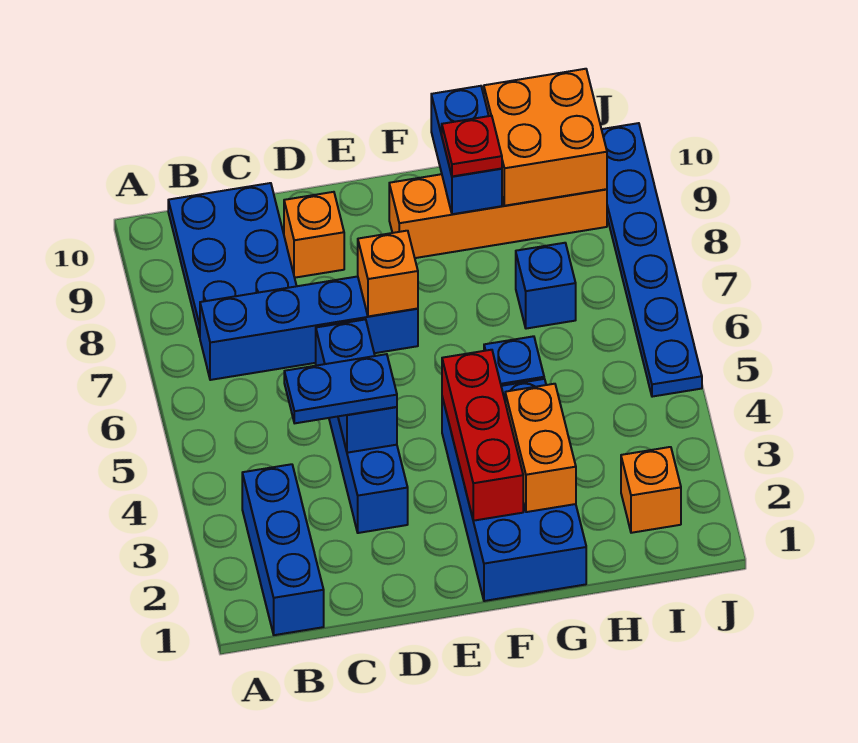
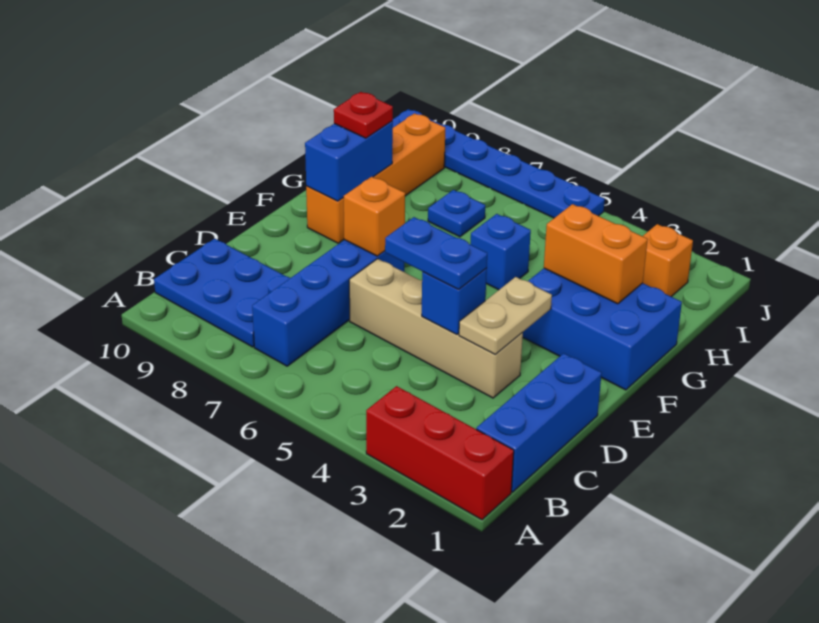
blue brick B1:B3 level 1 -> blue brick B1:D1 level 1
blue plate C4:D4 level 3 -> blue plate D4:D5 level 3
blue brick D3:D6 level 1 -> tan brick D3:D6 level 1
none -> tan plate D3:E3 level 2
orange brick D9 level 1 -> none
blue brick F1:G4 level 1 -> blue brick F1:G3 level 1
red brick F2:F4 level 2 -> red brick A1:A3 level 1
blue brick G9:G10 level 2 -> blue brick F9:G9 level 2
blue brick H7 level 1 -> blue plate H7 level 1
orange brick H9:I10 level 2 -> none

